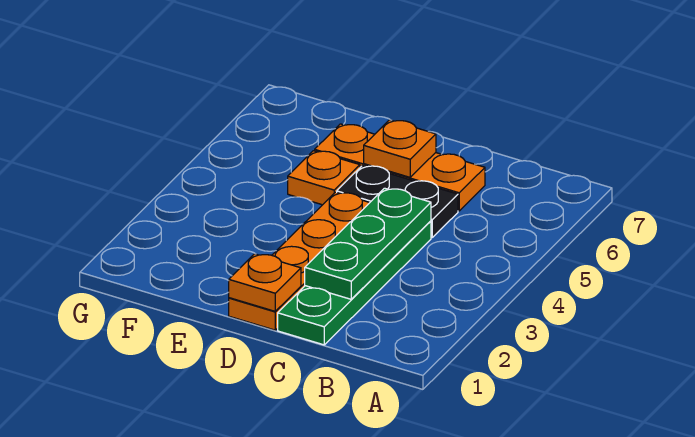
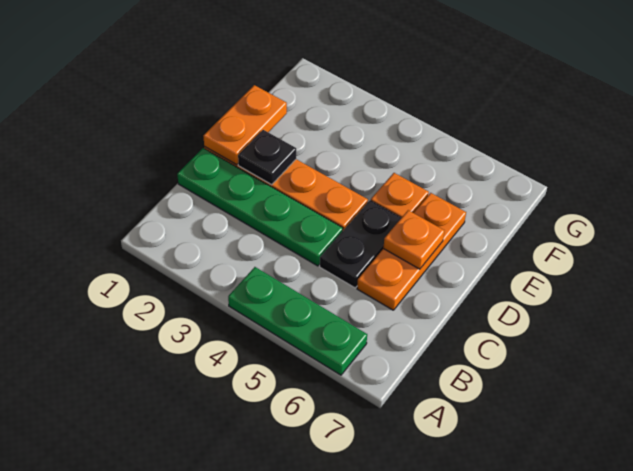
green plate C2:C4 level 2 -> green plate A4:A6 level 1
orange plate D1 level 2 -> orange plate D1:E1 level 2
none -> black plate D2 level 2

